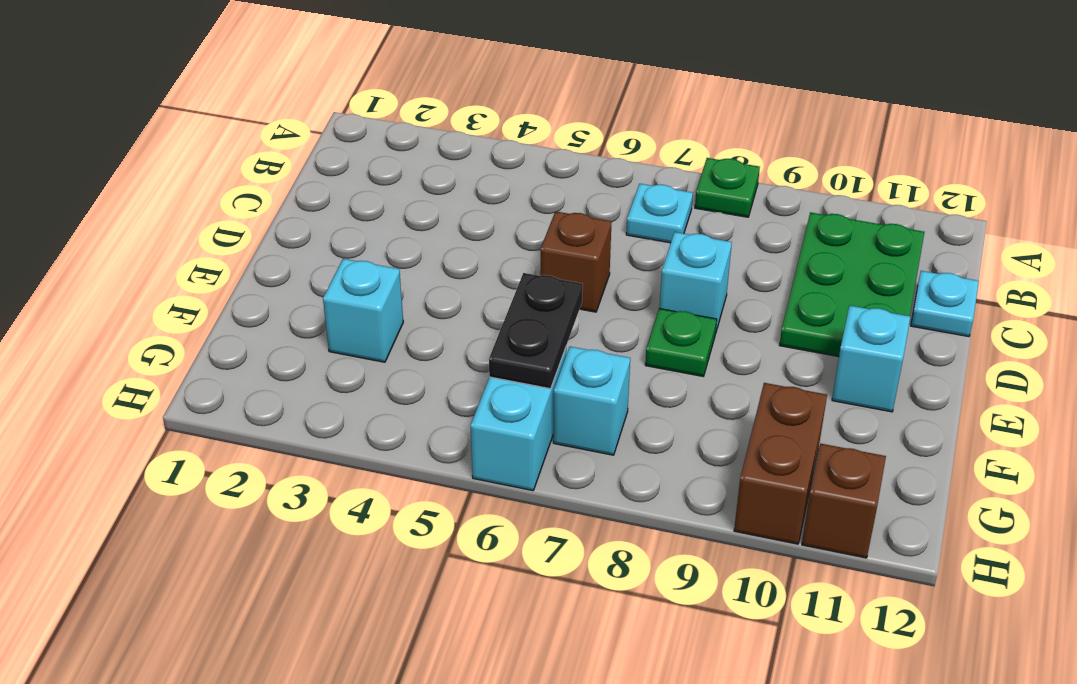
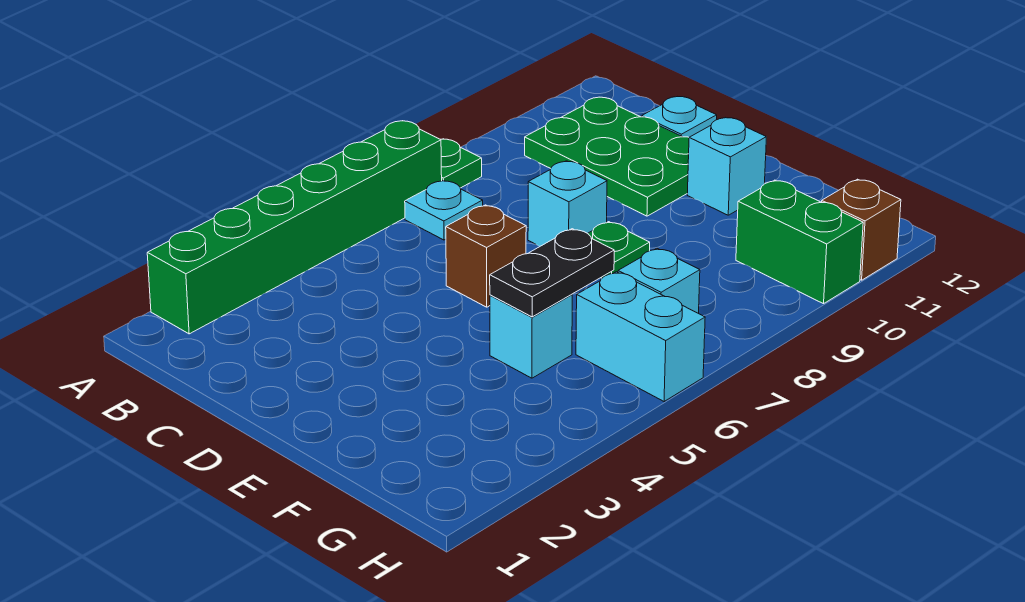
none -> green brick A2:A7 level 1
cyan brick F3 level 1 -> cyan brick F5 level 1
black plate F6:G6 level 2 -> black plate F5:F6 level 2
brown brick G10:H10 level 1 -> green brick G10:H10 level 1

